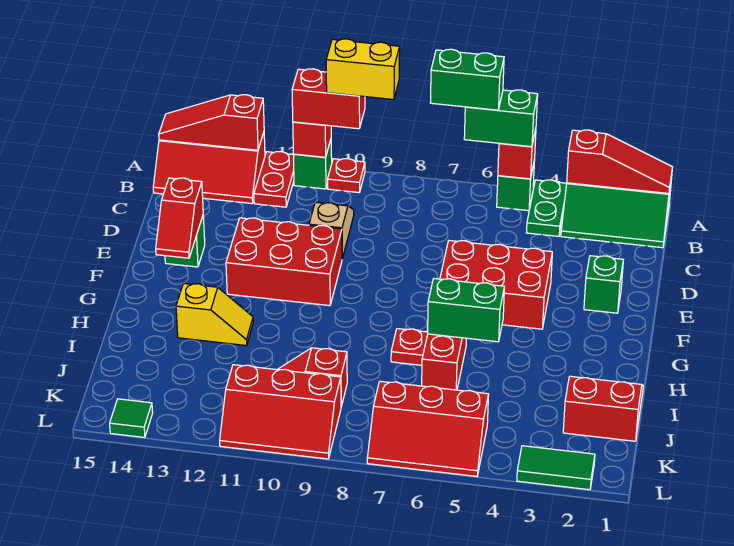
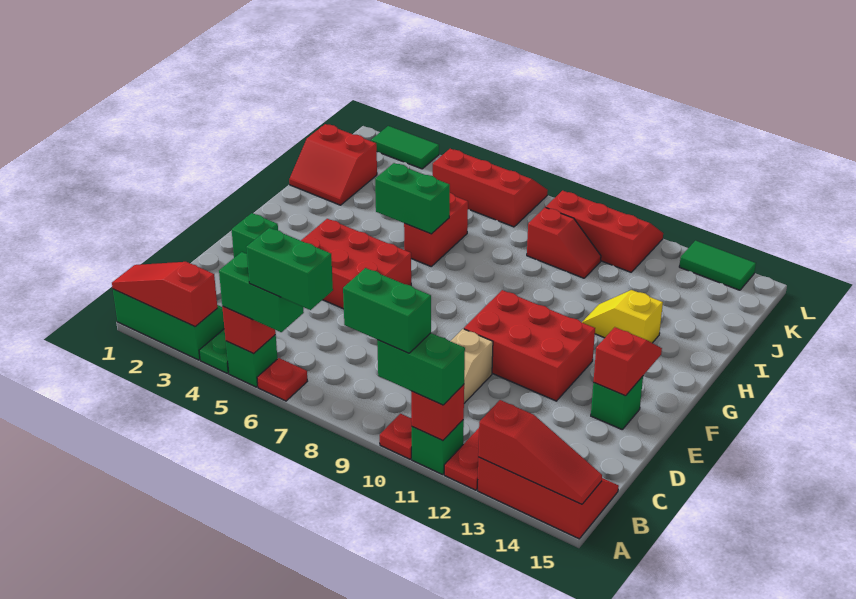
yellow brick A9:A10 level 4 -> green brick A9:A10 level 4
red brick A10:A11 level 3 -> green brick A10:A11 level 3
red plate H7 level 1 -> red plate A6 level 1
green tile L14 level 1 -> green tile L13:L14 level 1

